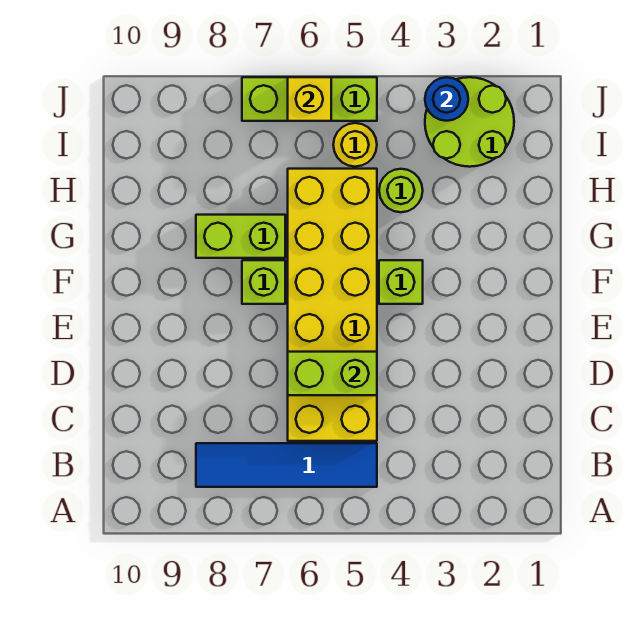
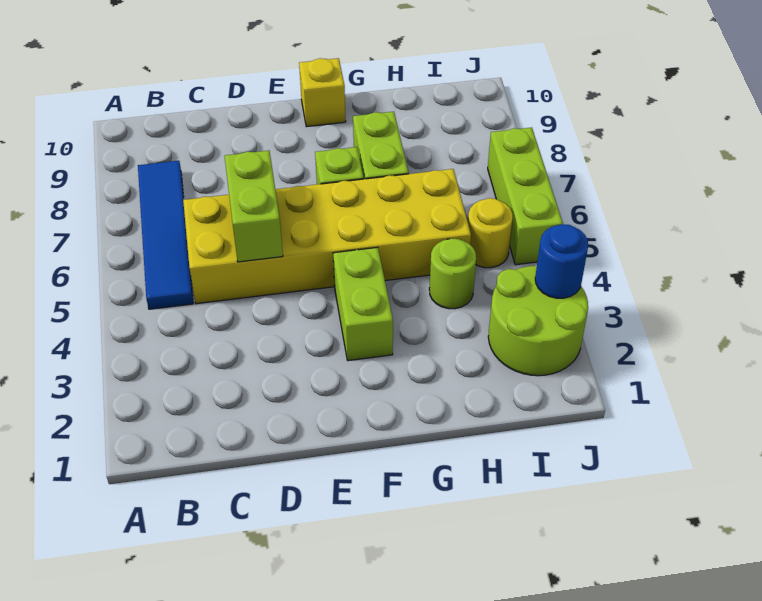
lime brick F4 level 1 -> lime brick F3:F4 level 1
yellow brick J6 level 2 -> yellow brick F10 level 1

